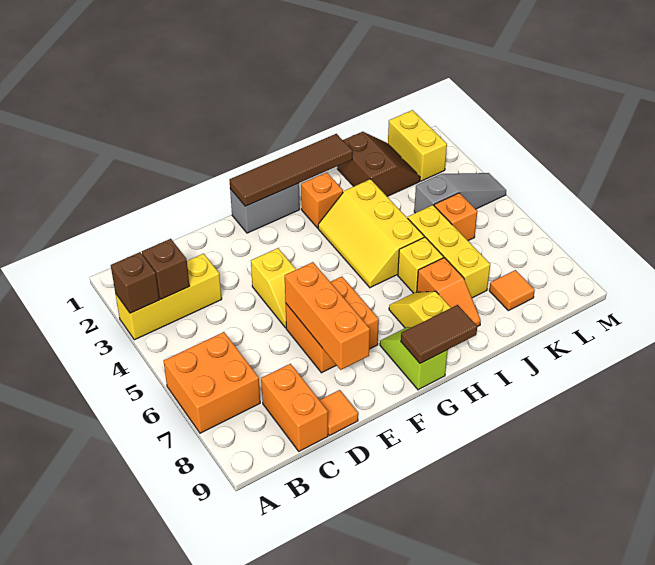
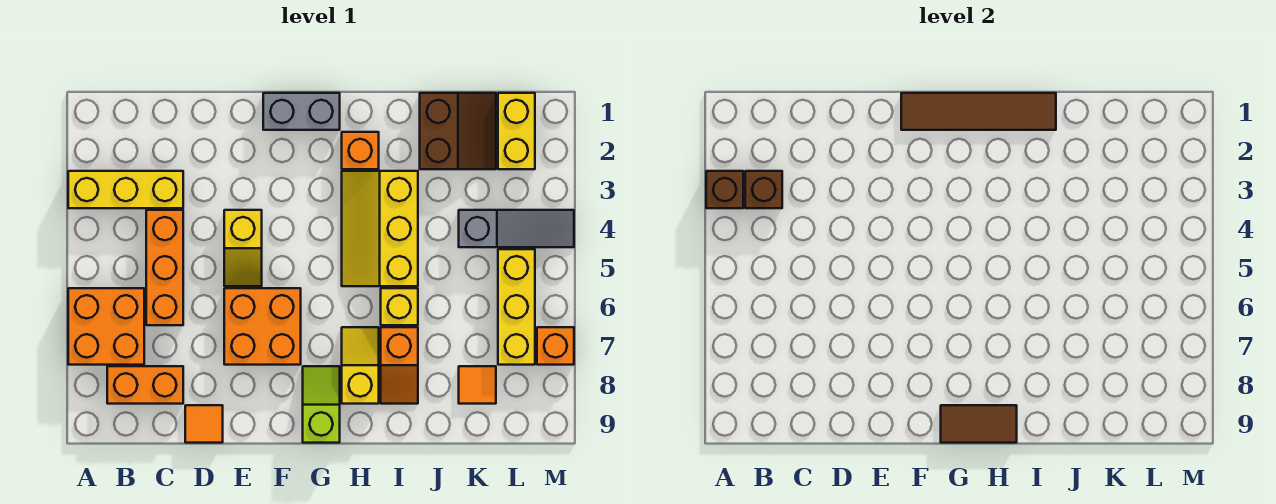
orange brick C8:C9 level 1 -> orange brick B8:C8 level 1
orange brick E6:E8 level 2 -> orange brick C4:C6 level 1
yellow brick J5:J7 level 1 -> yellow brick L5:L7 level 1
orange brick K5 level 1 -> orange brick M7 level 1

